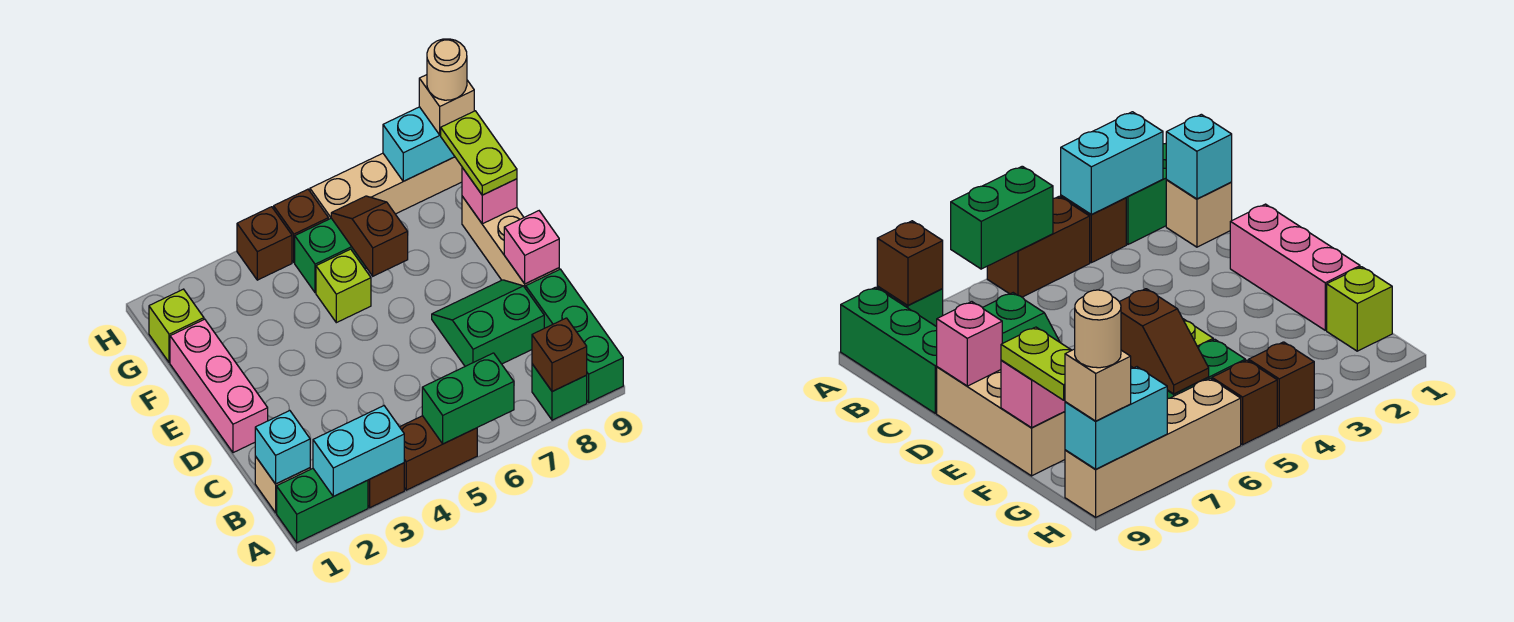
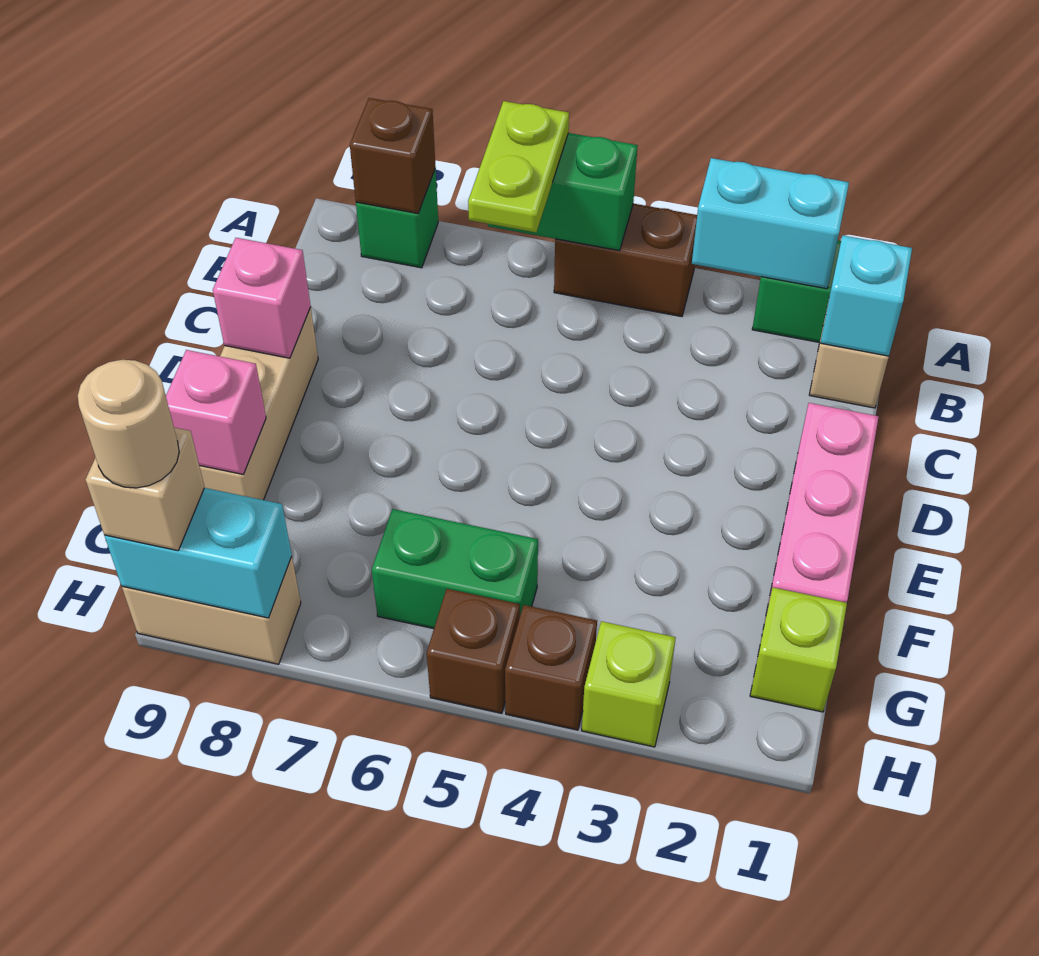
brown brick A3 level 1 -> none
green brick A9:C9 level 1 -> none
green slope C7:D8 level 1 top C -> none
lime brick F5 level 1 -> lime brick H3 level 1
brown slope F6:G6 level 2 top F -> none
lime plate F9:G9 level 3 -> lime plate A6:B6 level 3
tan brick H6:H9 level 1 -> tan brick H8:H9 level 1

